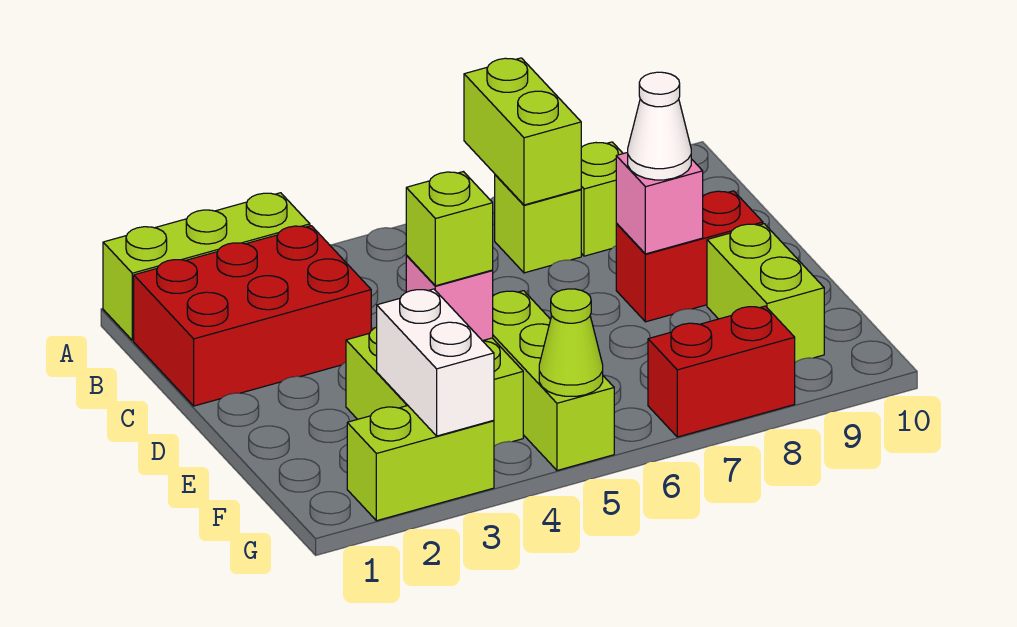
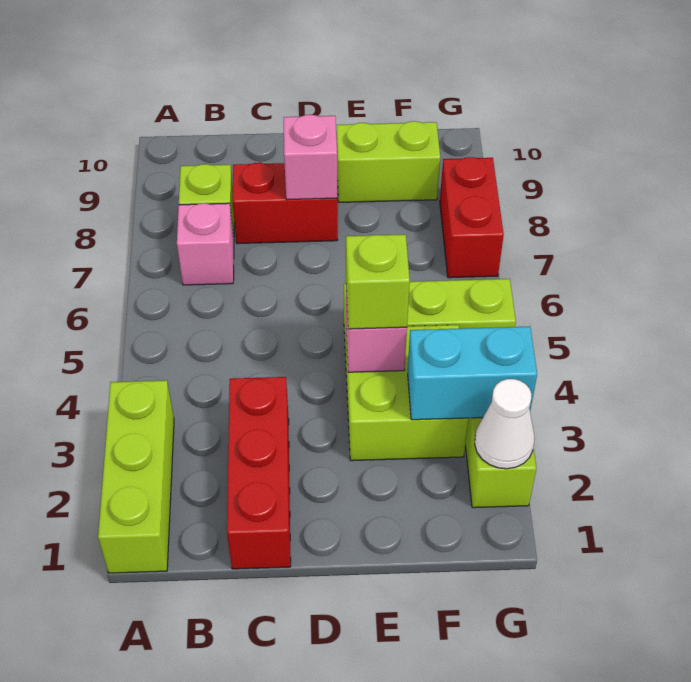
lime brick A7:B7 level 2 -> none
red brick B1:C3 level 1 -> red brick C1:C3 level 1
lime brick B7 level 1 -> pink brick B7 level 1
red brick D8:D9 level 1 -> red brick C8:D8 level 1
white cone D8 level 3 -> white cone G2 level 2
white brick F3:G3 level 2 -> cyan brick F3:G3 level 2
lime cone G5 level 2 -> none

